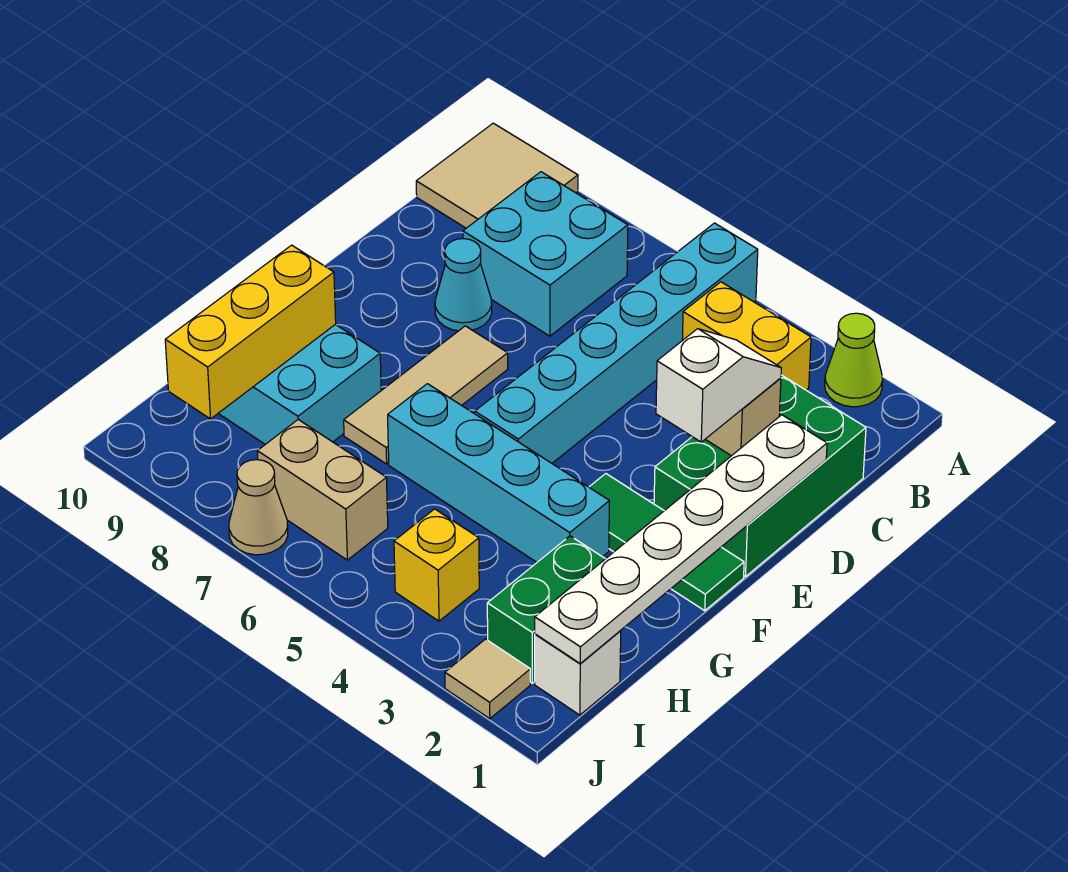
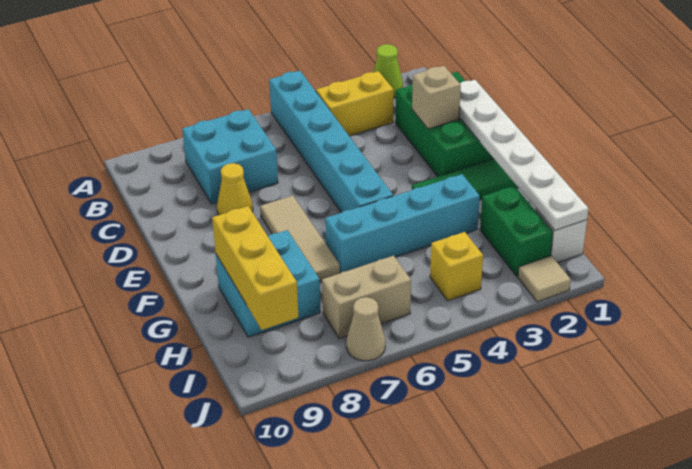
tan tile A9:B10 level 1 -> none
white slope D2:E2 level 3 top E -> none
cyan cone D8 level 1 -> yellow cone D8 level 1

